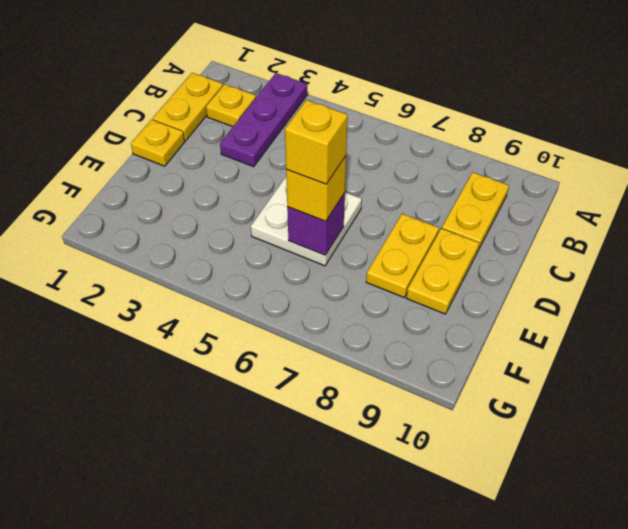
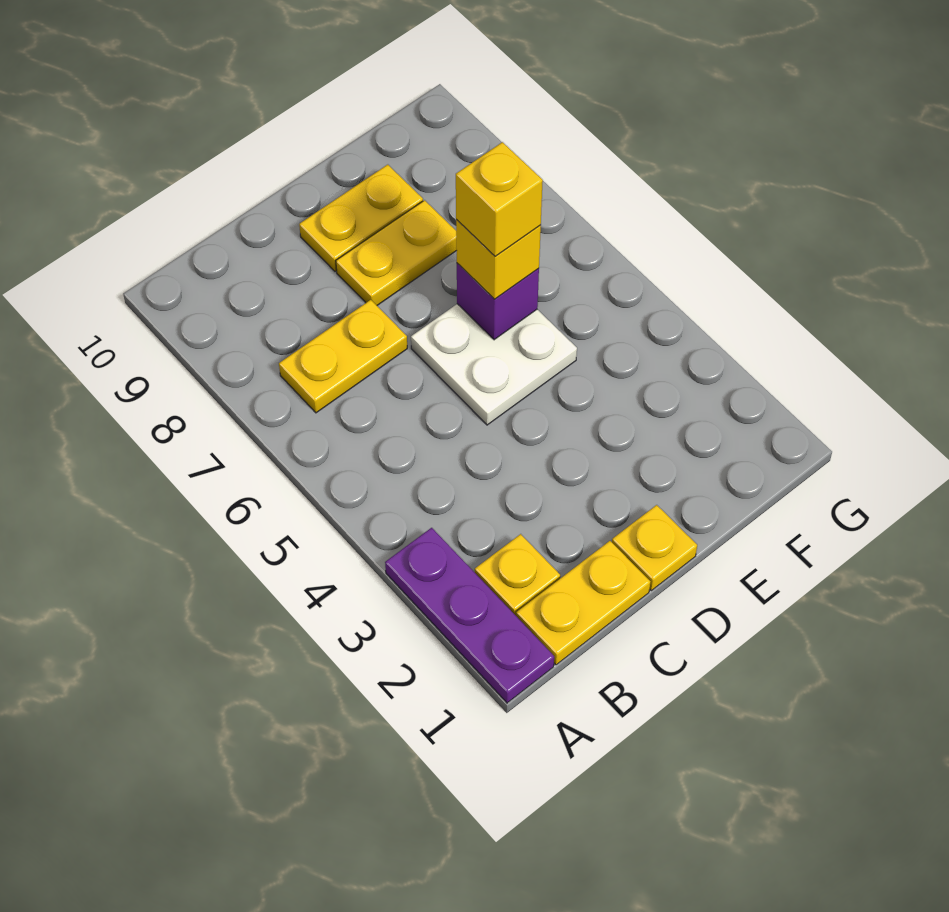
purple plate A3:C3 level 1 -> purple plate A1:A3 level 1
yellow plate B9:C9 level 1 -> yellow plate B7:C7 level 1

